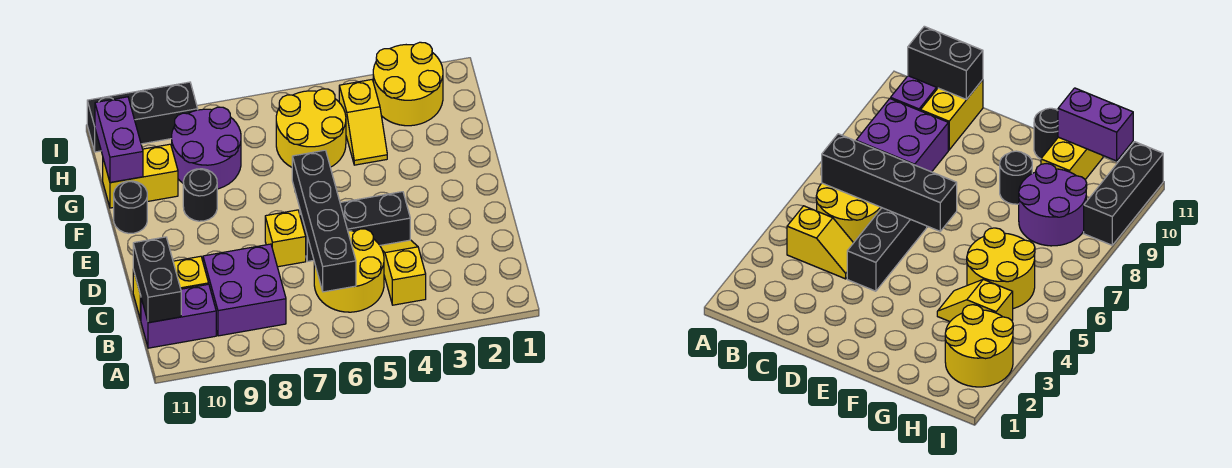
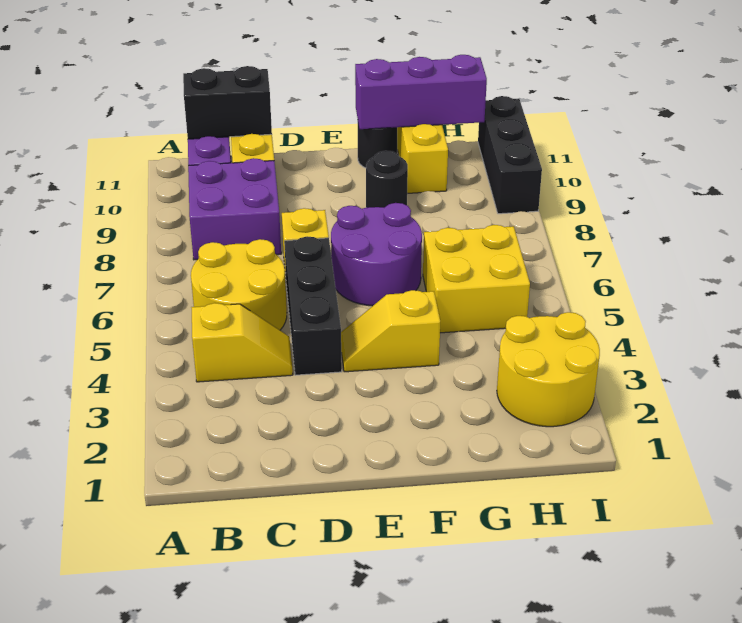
black brick B6:E6 level 2 -> none
yellow slope G4:H4 level 1 top H -> yellow slope E4:F4 level 1 top F
yellow round brick G5:H6 level 1 -> yellow brick G5:H6 level 1
purple round brick G8:H9 level 1 -> purple round brick E6:F7 level 1
purple brick G11:H11 level 2 -> purple brick F11:H11 level 2

